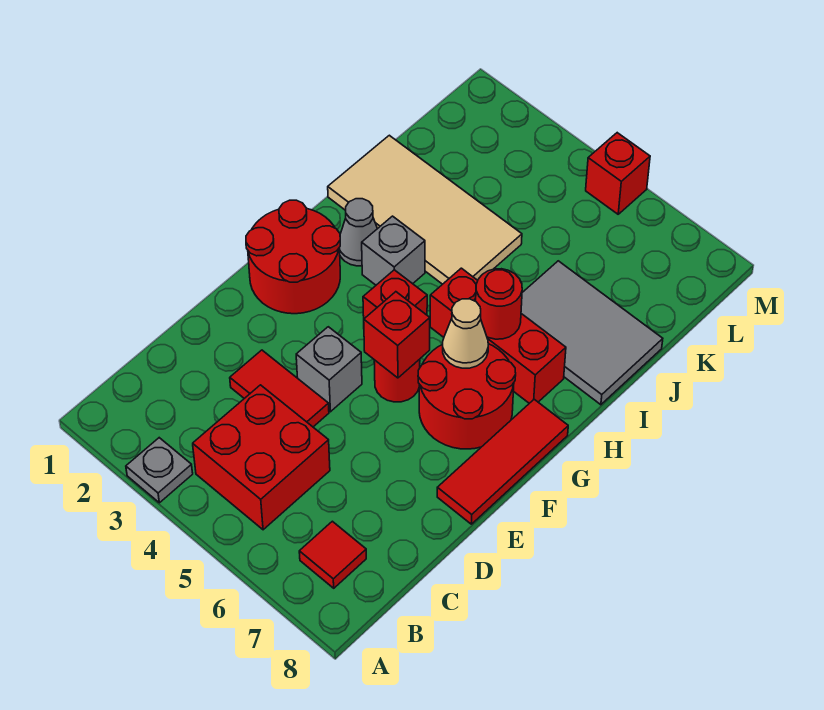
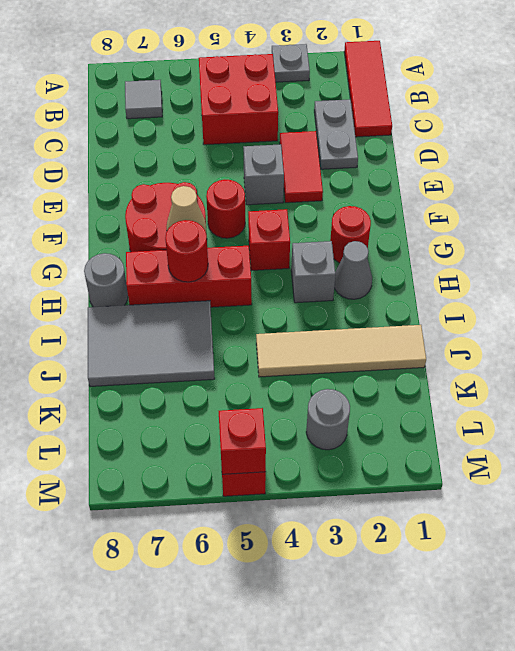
red tile B7 level 1 -> grey tile B7 level 1
none -> grey plate C2:D2 level 1
red tile D3:D4 level 1 -> red tile D3:E3 level 1
red tile E8:G8 level 1 -> red tile A1:C1 level 1
red round brick F1:G2 level 1 -> red round brick G2 level 1
red brick F5 level 2 -> red brick M5 level 2
none -> grey round brick H8 level 1
tan tile I1:J4 level 1 -> tan tile J1:J4 level 1
none -> grey round brick L3 level 1

